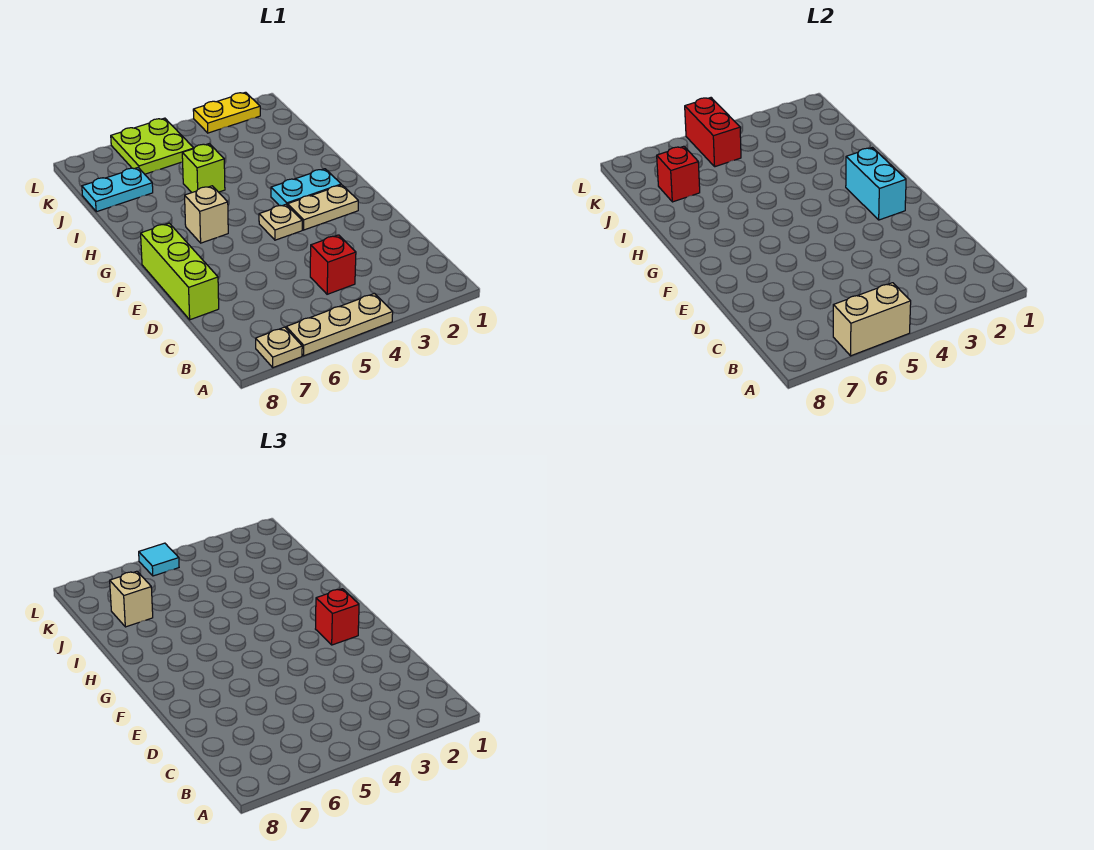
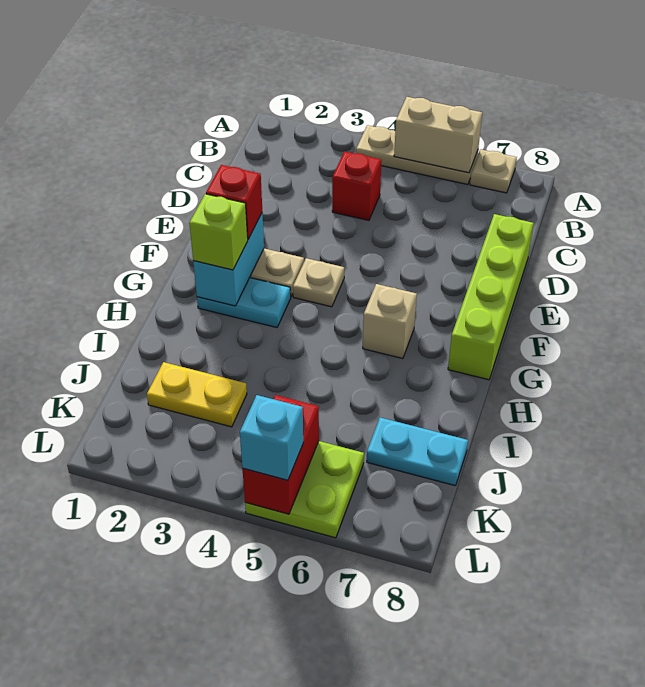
lime brick D8:F8 level 1 -> lime brick D8:G8 level 1
lime brick I5 level 1 -> lime brick G2 level 3
red brick J7 level 2 -> none
tan brick J7 level 3 -> none
yellow plate L2:L3 level 1 -> yellow plate J2:J3 level 1
cyan tile L5 level 3 -> cyan brick L5 level 3

